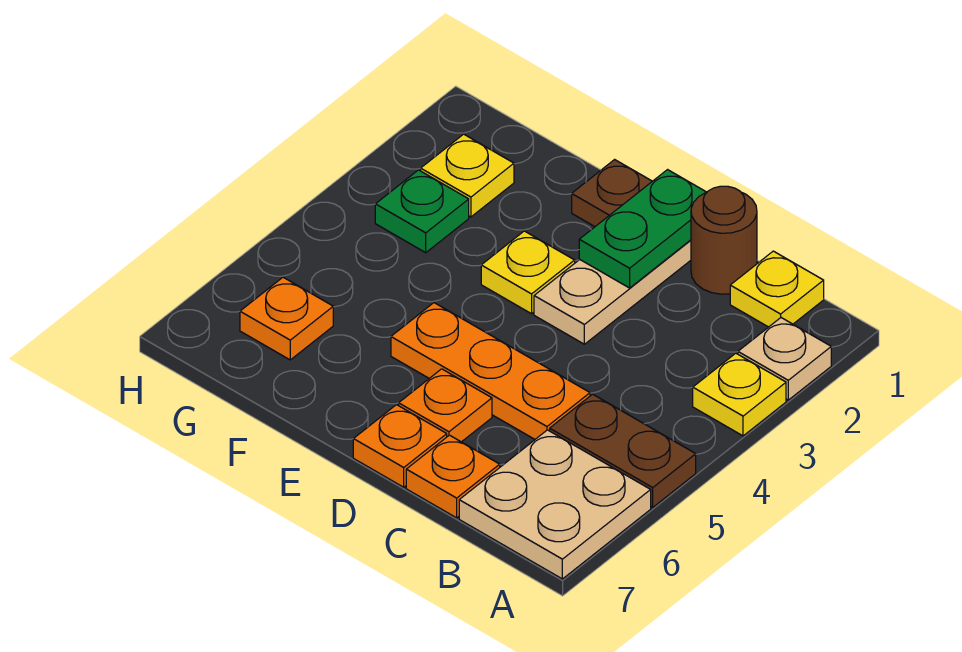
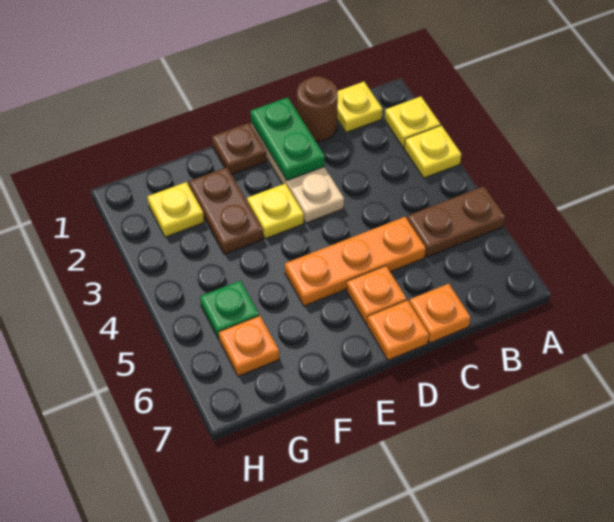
tan plate A2 level 1 -> yellow plate A2 level 1
tan plate A6:B7 level 1 -> none
none -> brown plate F2:F3 level 1
green plate G3 level 1 -> green plate G5 level 1

